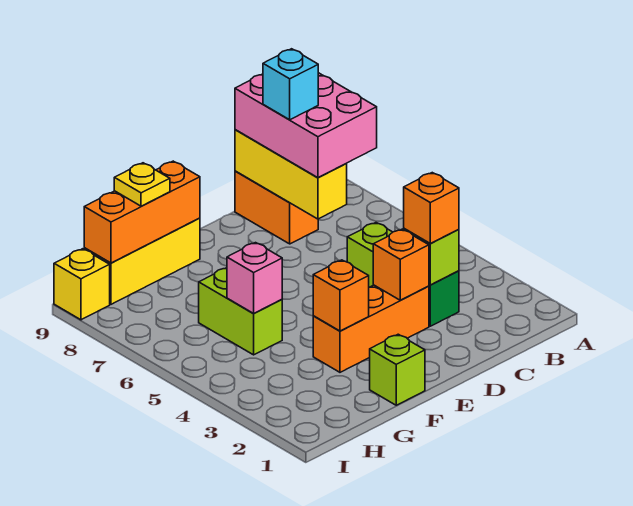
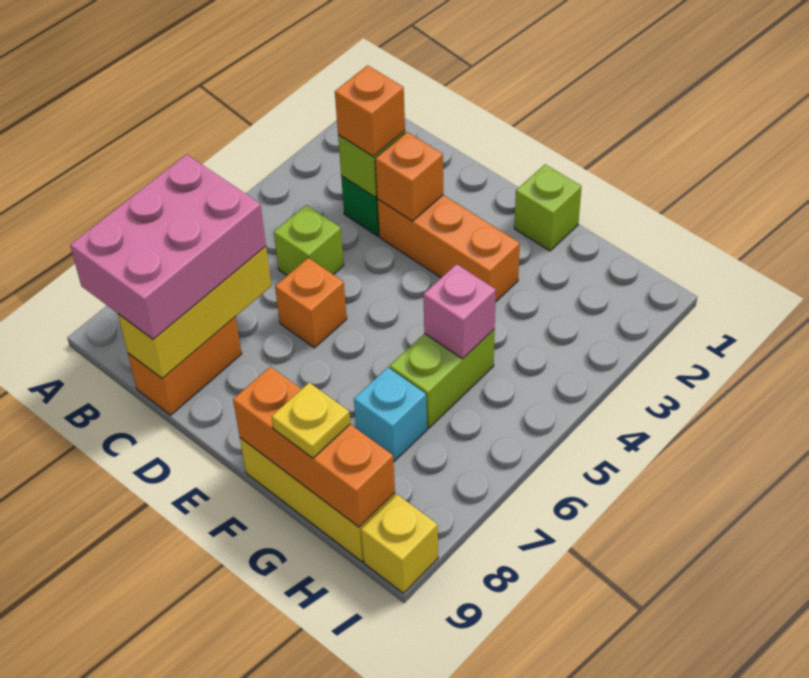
cyan brick C8 level 4 -> cyan brick G7 level 1
orange brick F3 level 2 -> orange brick D6 level 1

